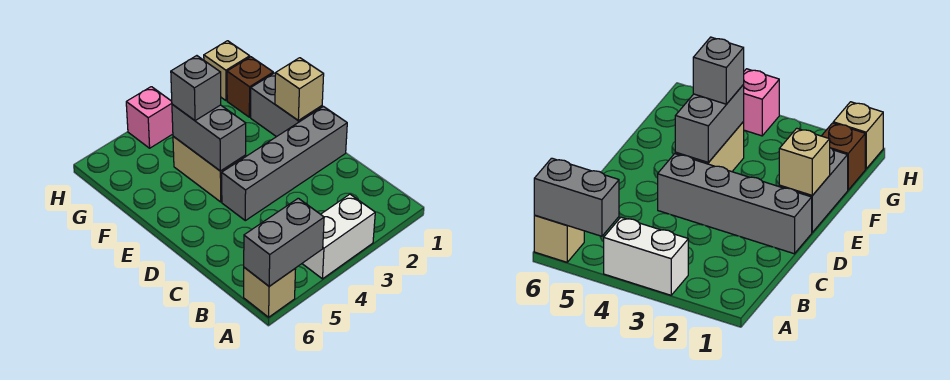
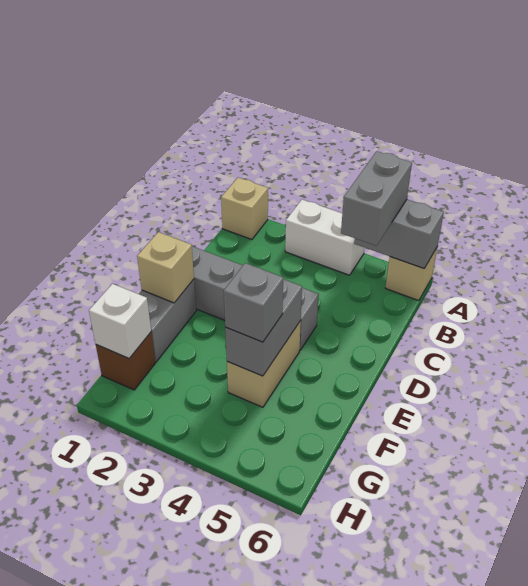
none -> grey brick A5:B5 level 3
none -> white brick G1 level 2
tan brick H1 level 1 -> tan brick A1 level 1
pink brick H4 level 1 -> none

